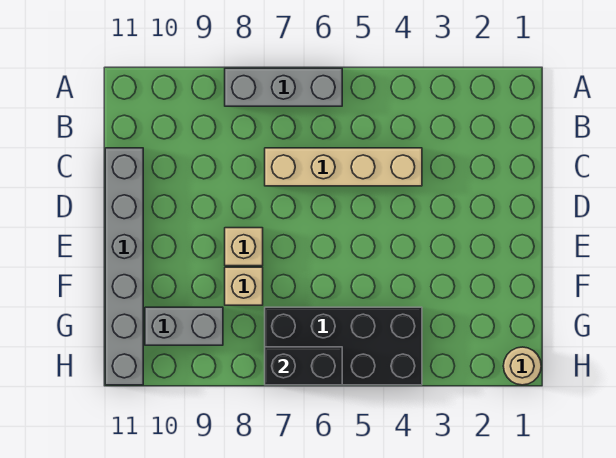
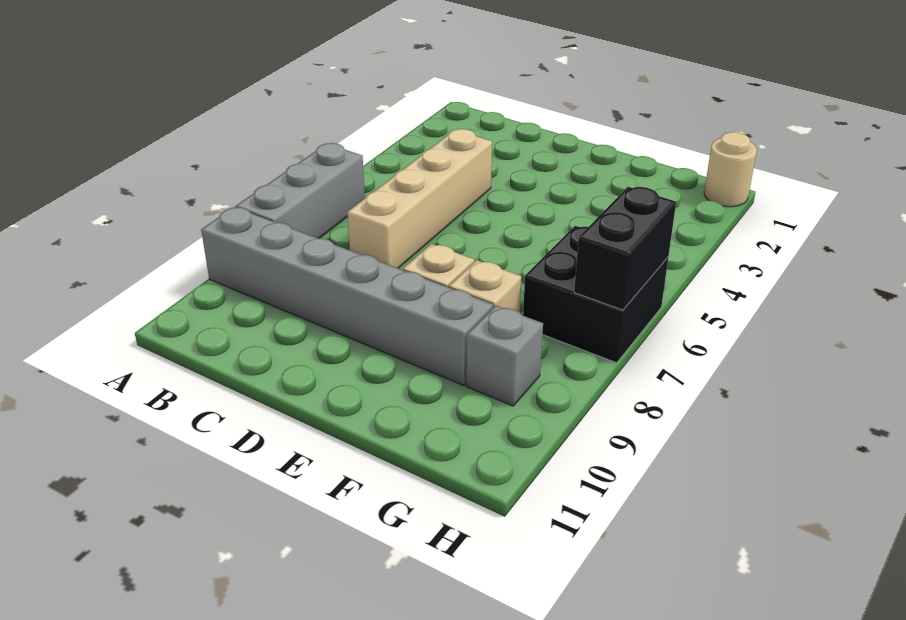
grey brick C11:H11 level 1 -> grey brick A9:F9 level 1
black brick G4:H7 level 1 -> black brick G6:H7 level 1
grey brick G9:G10 level 1 -> grey brick G9 level 1

